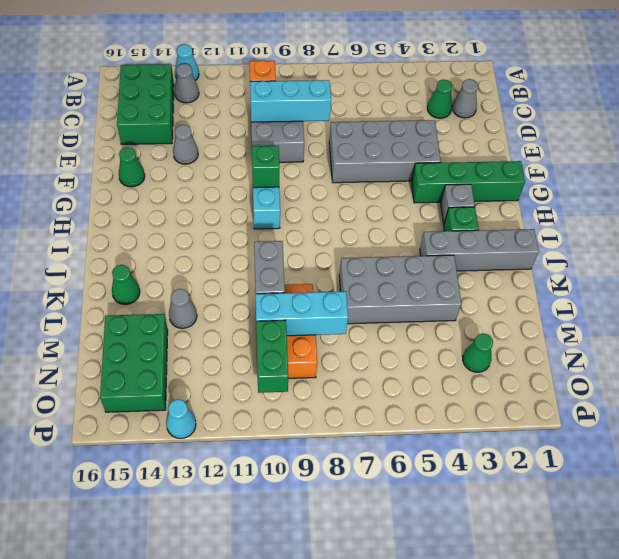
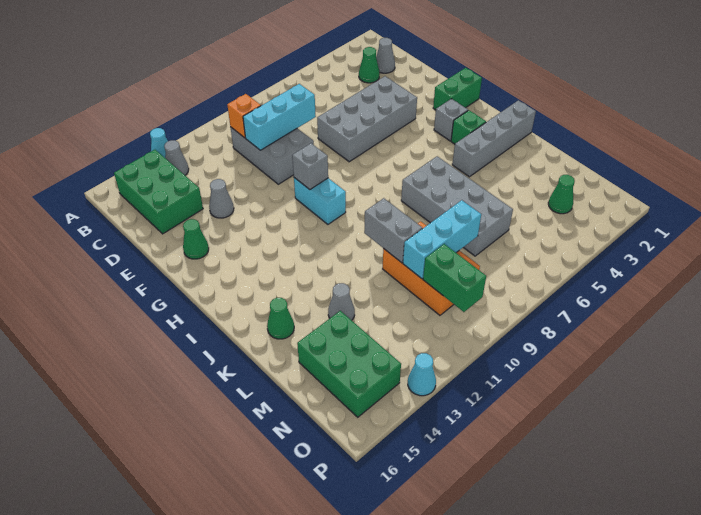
green brick G1:G4 level 1 -> green brick G1:G2 level 1
green brick G10 level 2 -> grey brick G10 level 2
grey brick K4:L7 level 1 -> grey brick J6:M7 level 1

